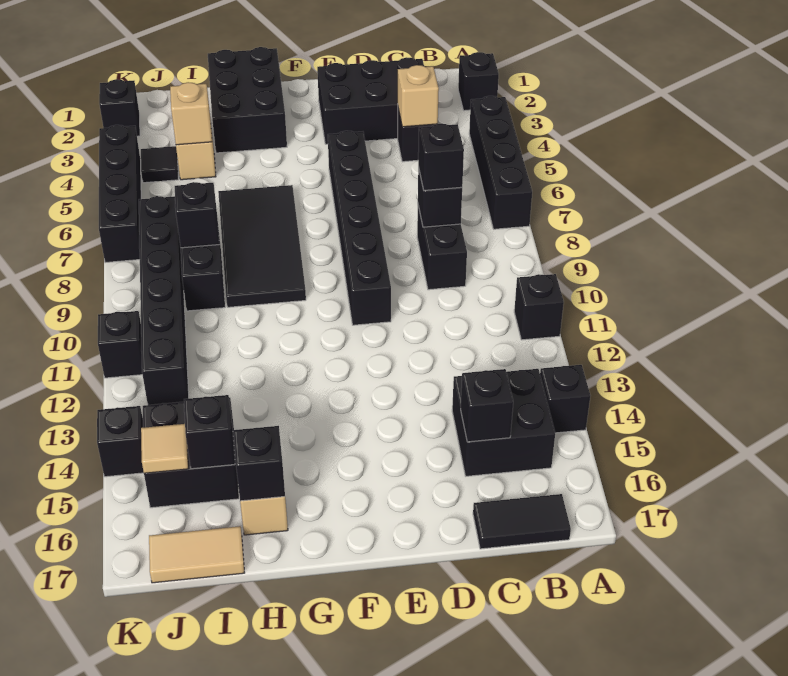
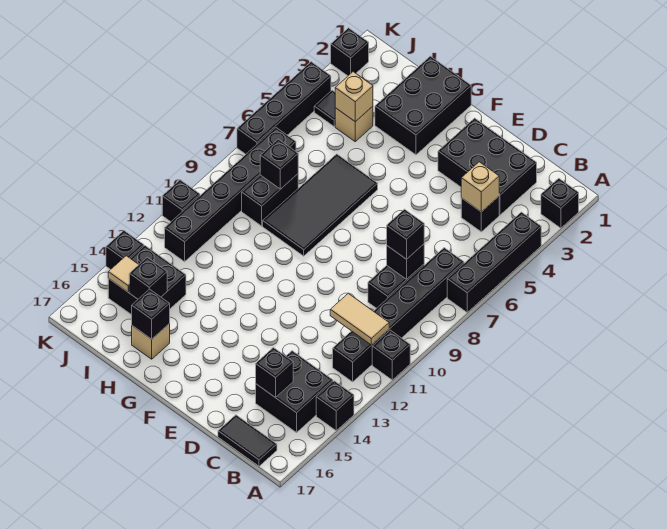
black brick E5:E10 level 1 -> black brick B7:B12 level 1
tan tile I17:J17 level 1 -> tan tile B11:C11 level 2

